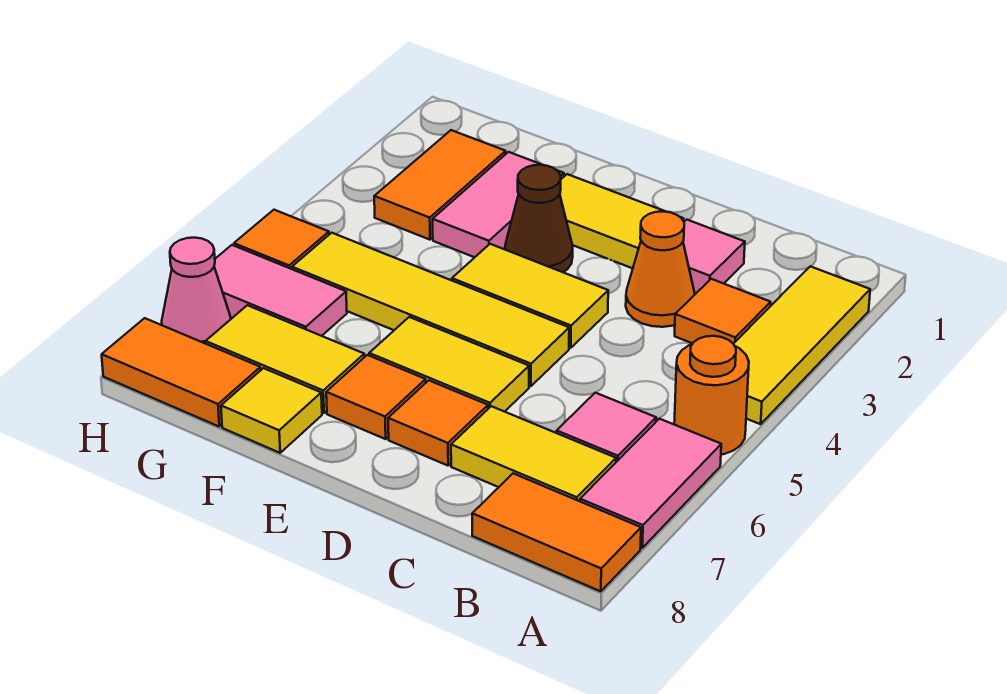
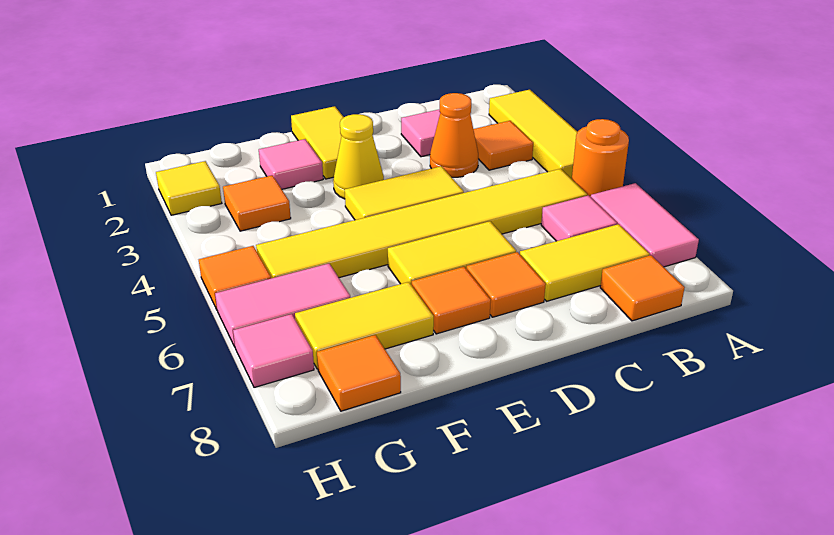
orange tile A8:B8 level 1 -> orange tile B8 level 1
yellow tile D2:E2 level 1 -> yellow tile E1:E2 level 1
yellow tile D5:G5 level 1 -> yellow tile B5:G5 level 1
brown cone E3 level 1 -> yellow cone E3 level 1
pink tile F2:F3 level 1 -> pink tile F2 level 1
yellow tile F8 level 1 -> yellow tile H2 level 1
orange tile G2:G3 level 1 -> orange tile G3 level 1
orange tile G8:H8 level 1 -> orange tile G8 level 1
pink cone H7 level 1 -> pink tile H7 level 1

